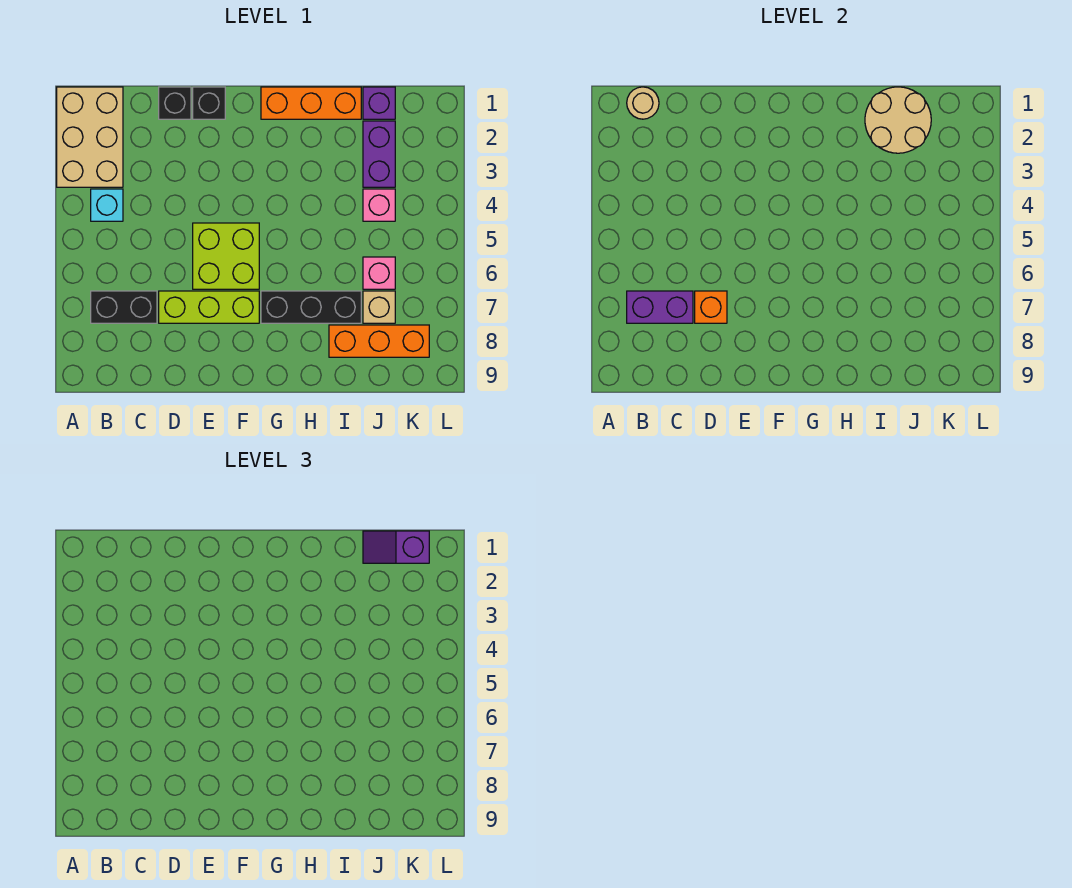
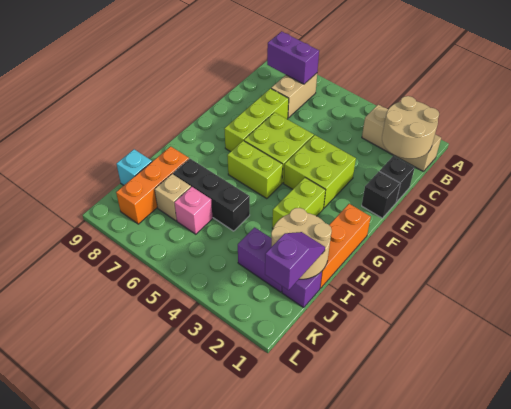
tan brick A1:B3 level 1 -> tan brick B1:B3 level 1
tan round brick B1 level 2 -> tan round brick B1:C2 level 2
cyan brick B4 level 1 -> cyan brick J9 level 1
black brick B7:C7 level 1 -> tan brick B7:C7 level 1
purple brick B7:C7 level 2 -> purple brick B7:B8 level 2
orange brick D7 level 2 -> none
none -> lime brick E3:F4 level 1
none -> lime brick G3:H3 level 1
none -> lime brick G5:G6 level 1
black brick G7:I7 level 1 -> black brick I5:I7 level 1
pink brick J4 level 1 -> none

